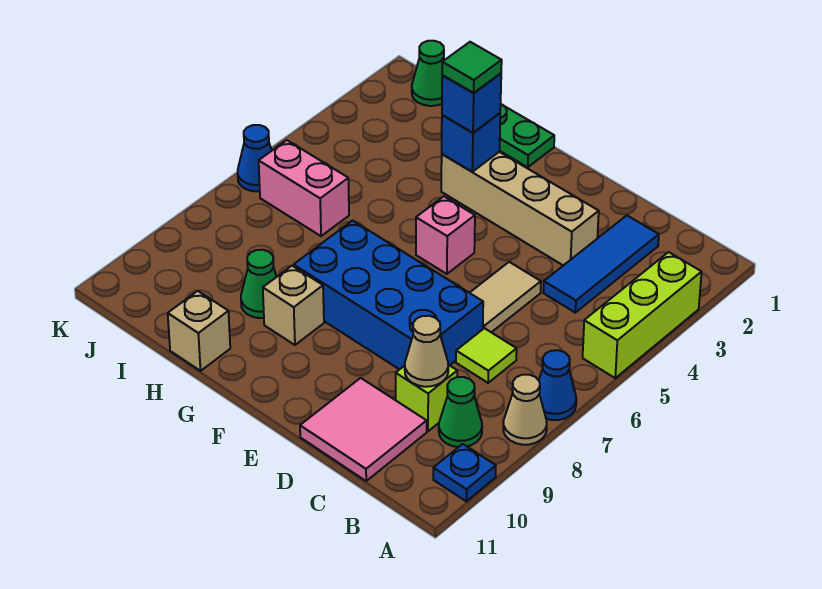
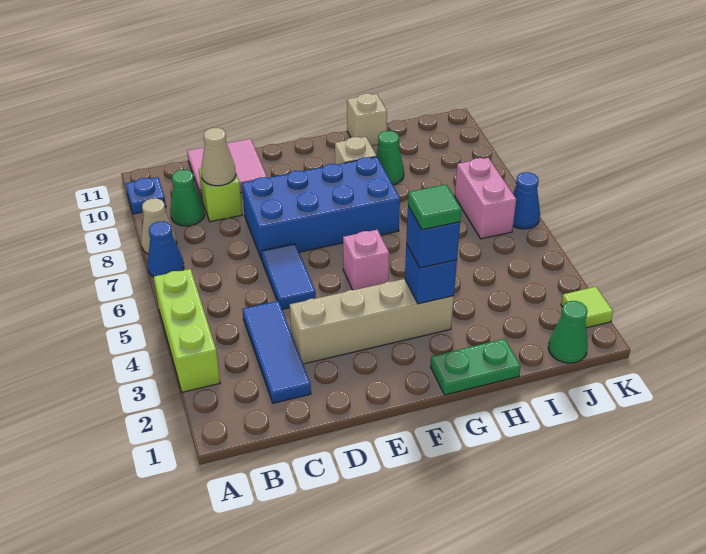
lime tile C7 level 1 -> lime tile K2 level 1
tan tile D5:D6 level 1 -> blue tile D5:D6 level 1
pink brick I6:J6 level 1 -> pink brick J6:J7 level 1

